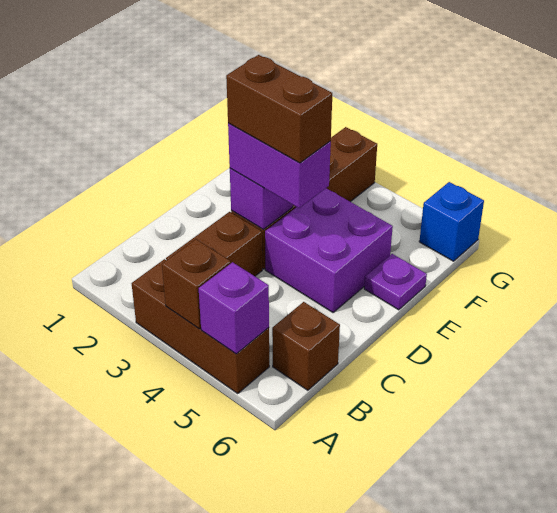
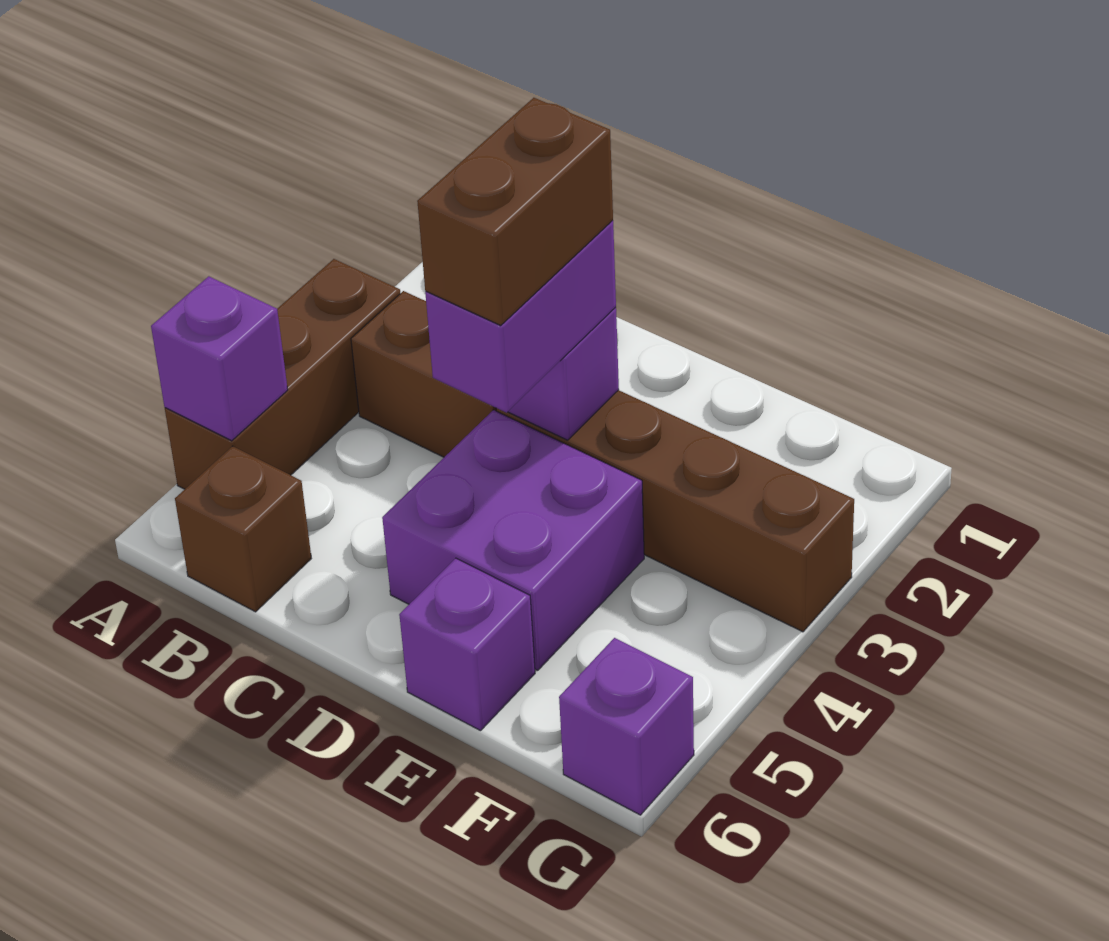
brown brick A4 level 2 -> none
purple plate E6 level 1 -> purple brick E6 level 1
blue brick G6 level 1 -> purple brick G6 level 1

